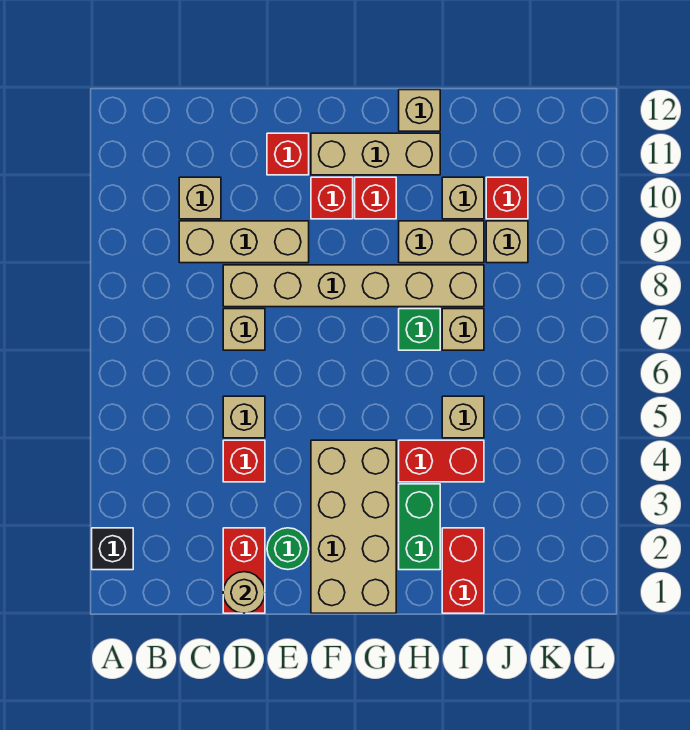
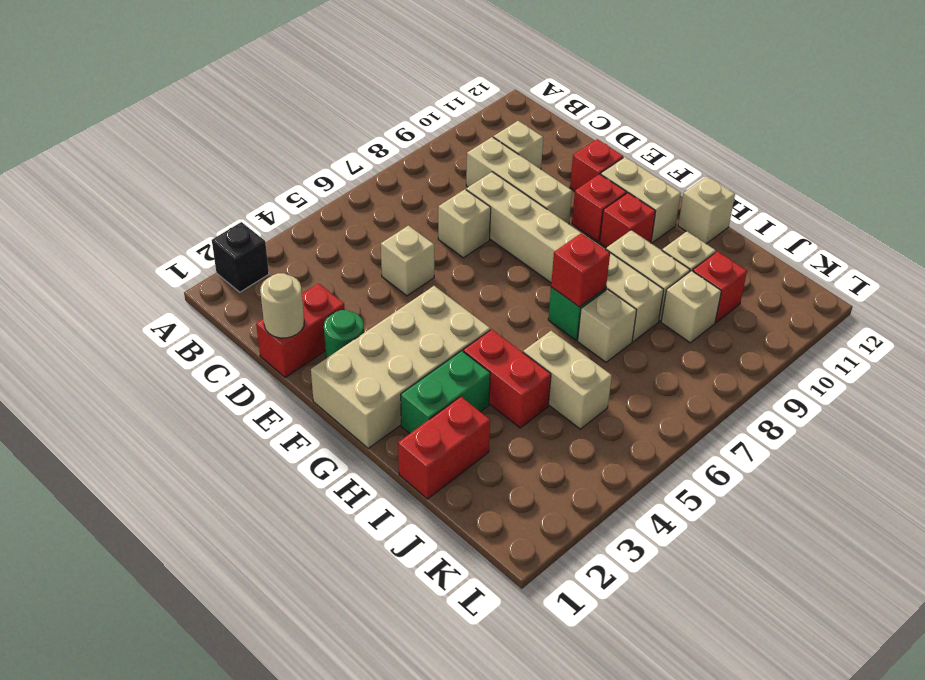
red brick D4 level 1 -> red brick H7 level 2
tan brick F11:H11 level 1 -> tan brick F11:G11 level 1
tan brick I5 level 1 -> tan brick I5:J5 level 1

